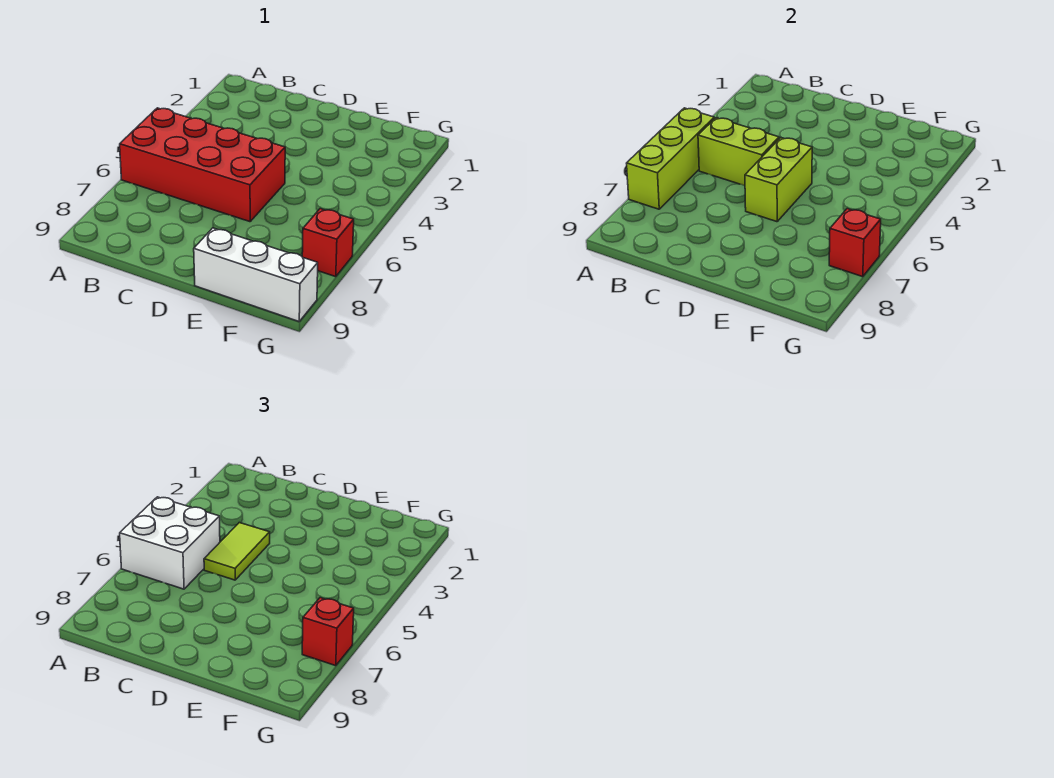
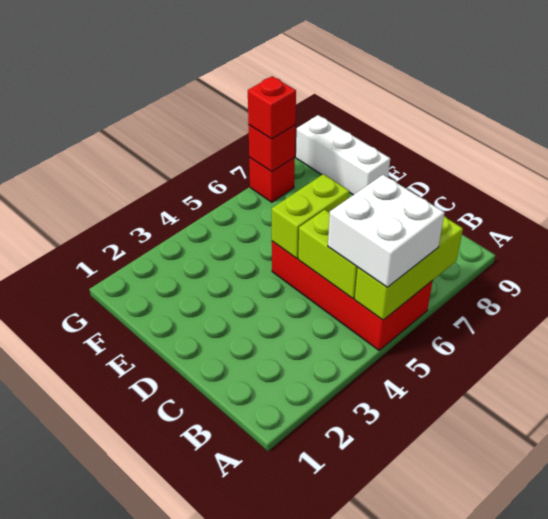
lime tile C4:C5 level 3 -> none

